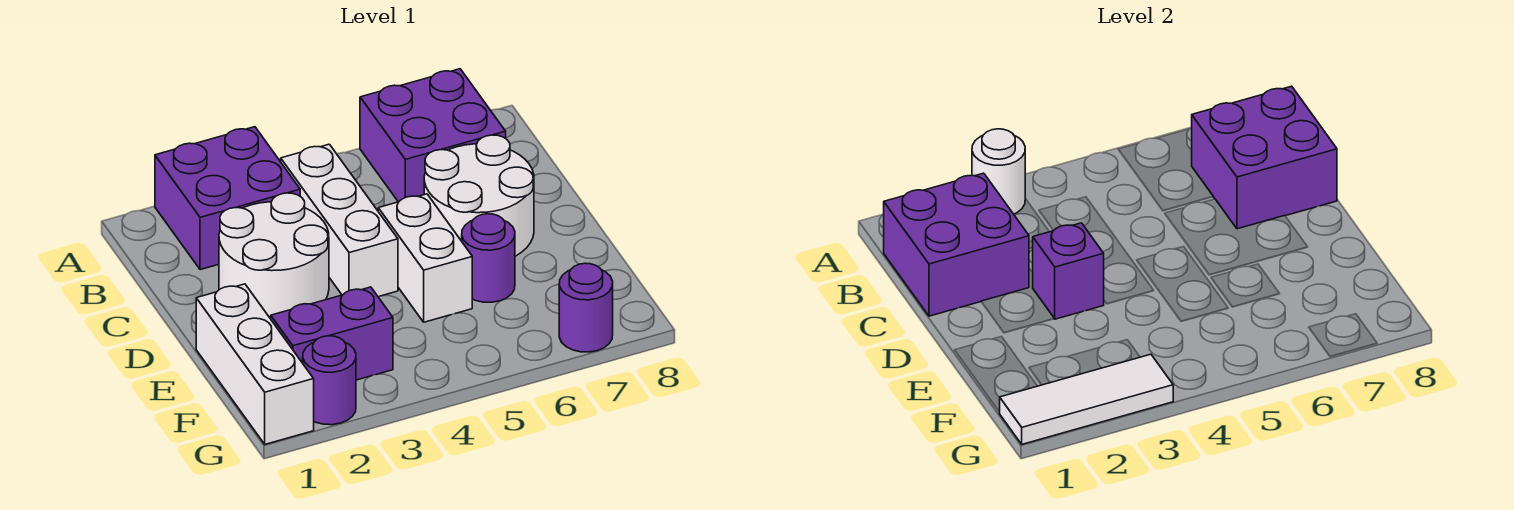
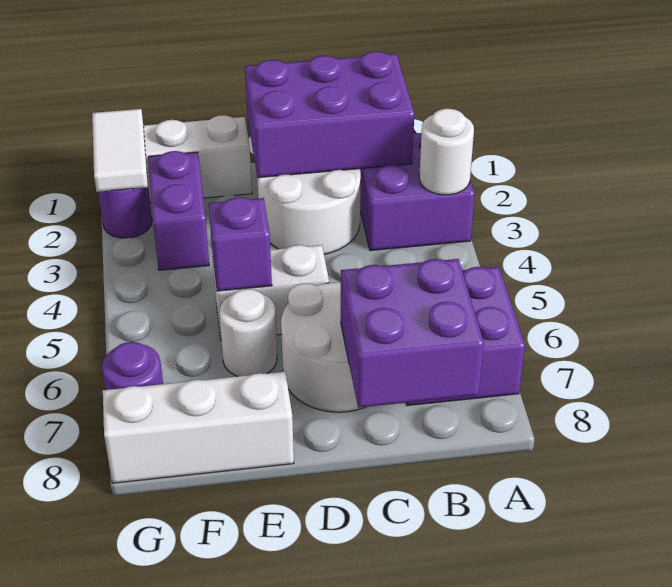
purple brick B1:C2 level 2 -> purple brick B1:D2 level 2
white brick B4:D4 level 1 -> white brick E8:G8 level 1
purple brick D3 level 2 -> purple brick E5 level 2
purple round brick E6 level 1 -> white round brick E6 level 1
white tile G1:G3 level 2 -> white tile G1:G2 level 2

